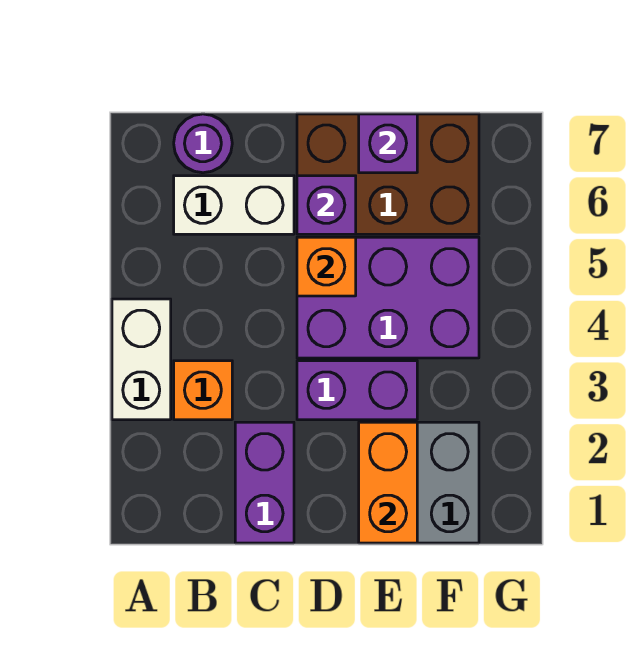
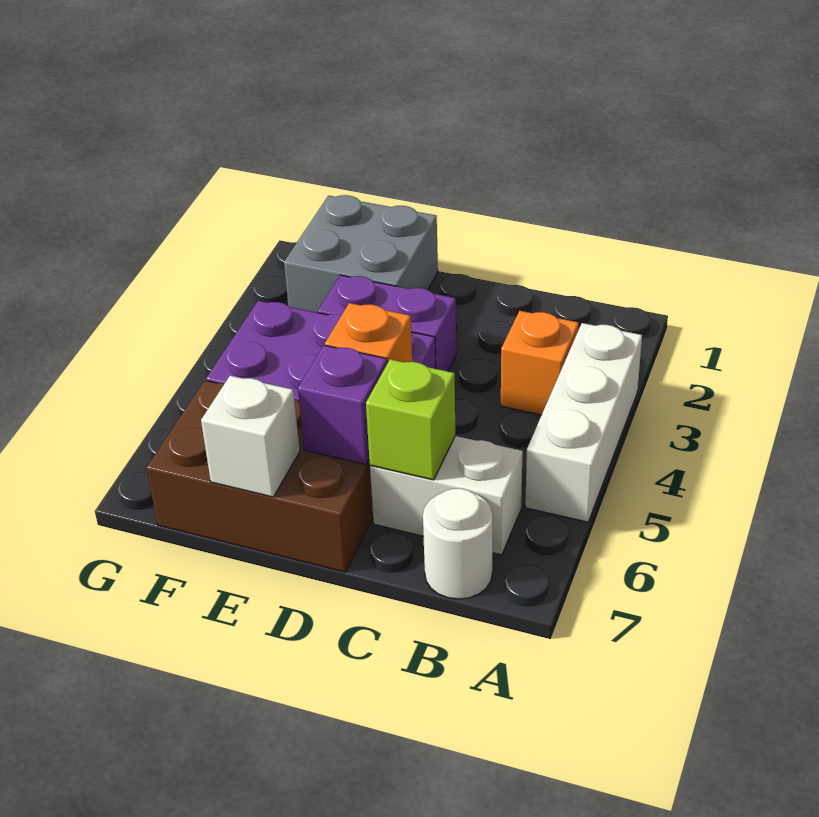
white brick A3:A4 level 1 -> white brick A3:A5 level 1
purple round brick B7 level 1 -> white round brick B7 level 1
purple brick C1:C2 level 1 -> none
none -> lime brick C6 level 2
orange brick E1:E2 level 2 -> none
purple brick E7 level 2 -> white brick E7 level 2

